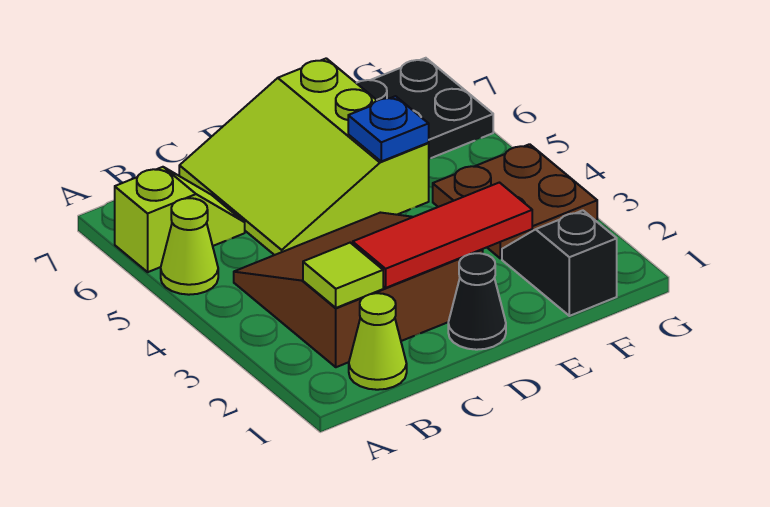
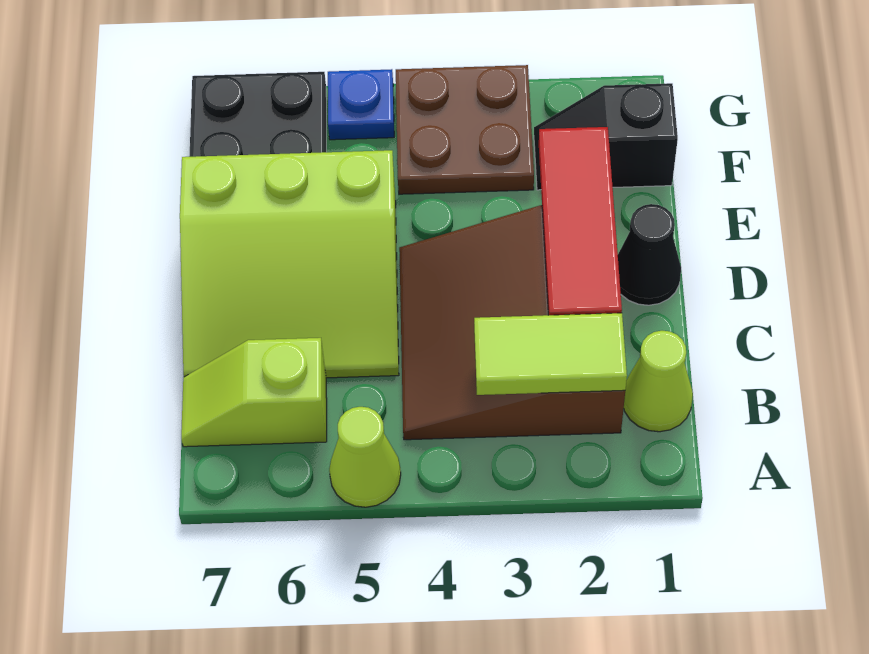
lime slope A6:B6 level 1 top A -> lime slope B6:B7 level 1 top 6
lime tile B2 level 2 -> lime tile B2:B3 level 2
blue plate E5 level 2 -> blue plate G5 level 1

